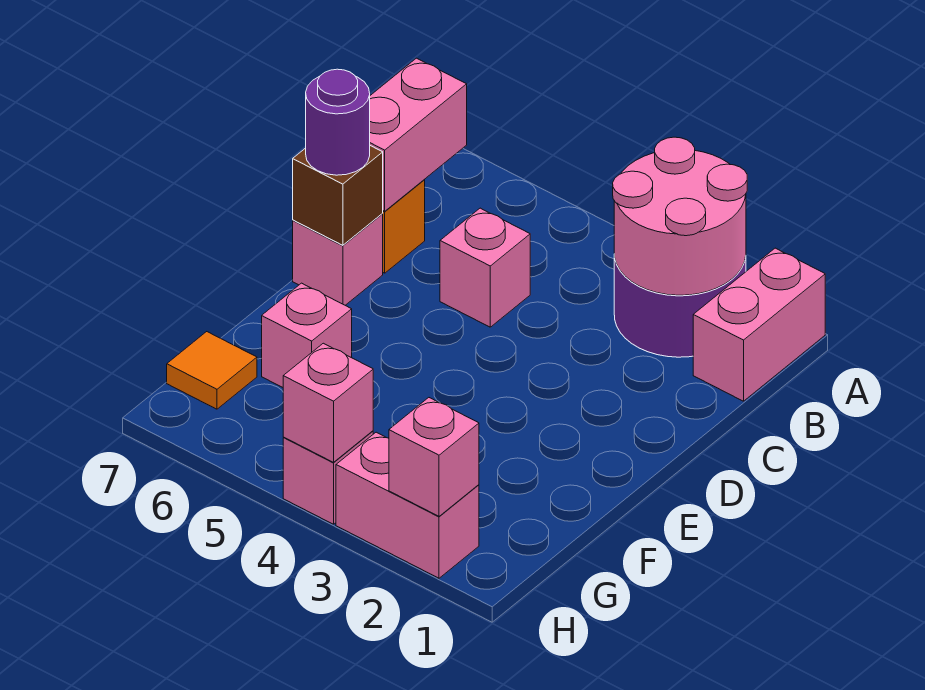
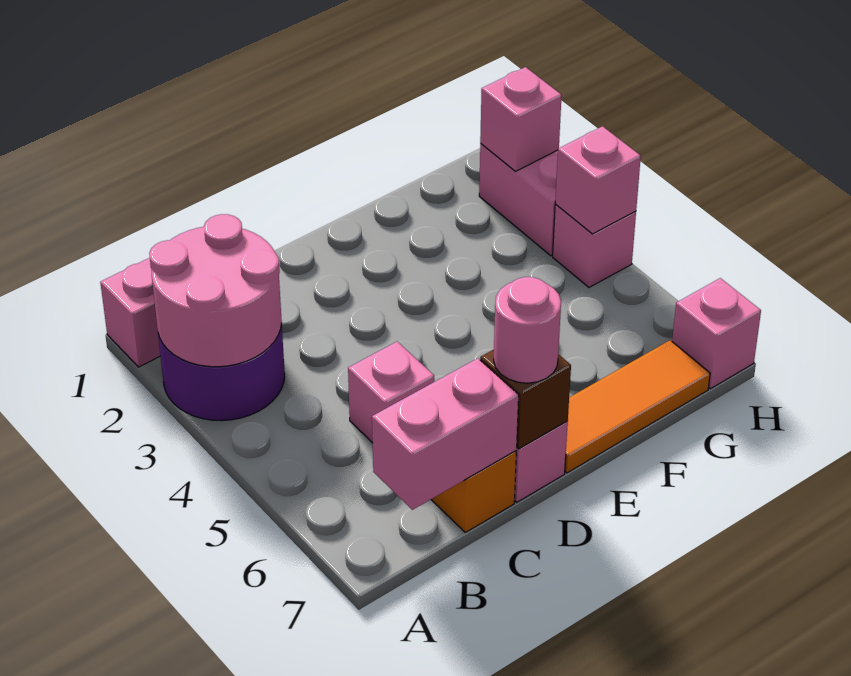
purple round brick D7 level 3 -> pink round brick D7 level 3
pink brick F6 level 1 -> pink brick H7 level 1
orange tile G7 level 1 -> orange tile E7:G7 level 1

